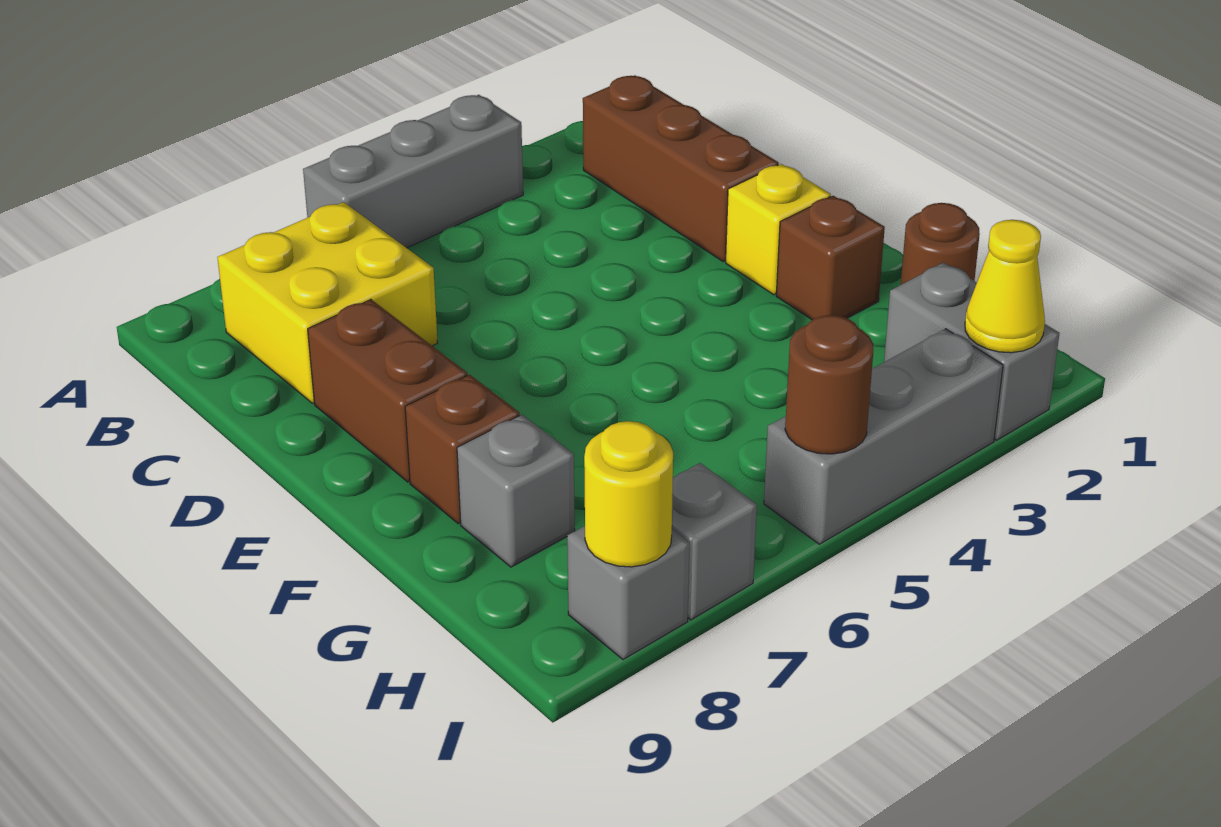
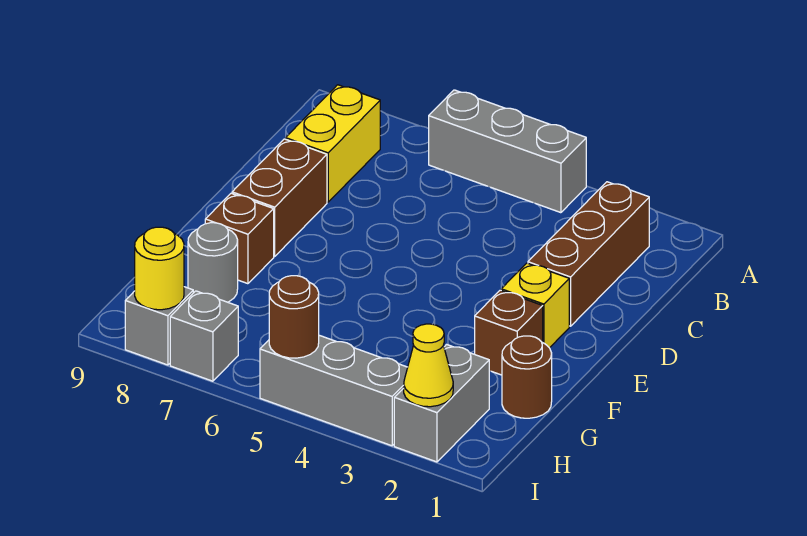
yellow brick B7:C8 level 1 -> yellow brick B8:C8 level 1
grey brick G8 level 1 -> grey round brick G8 level 1

